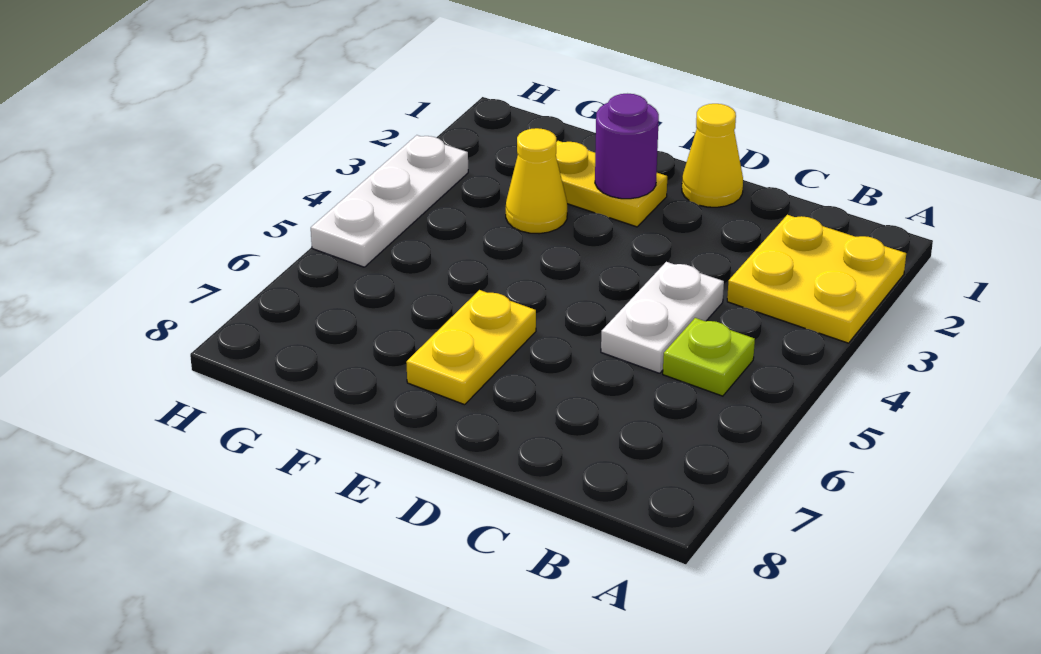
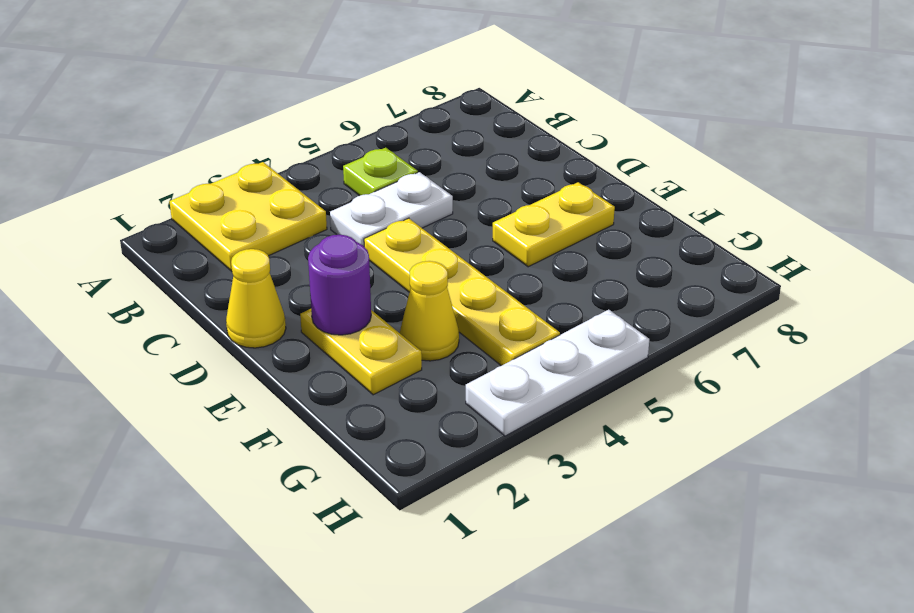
none -> yellow plate D4:G4 level 1

